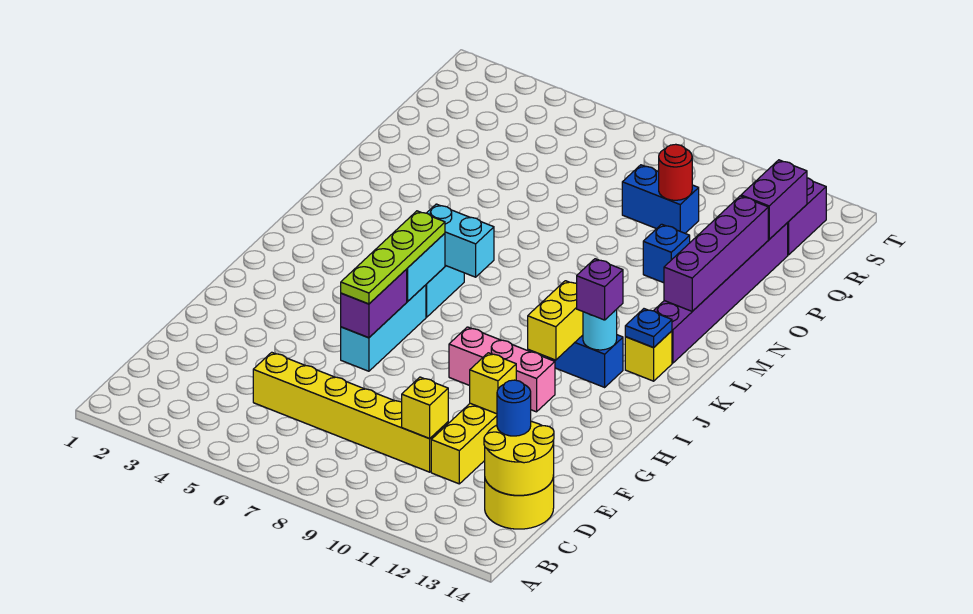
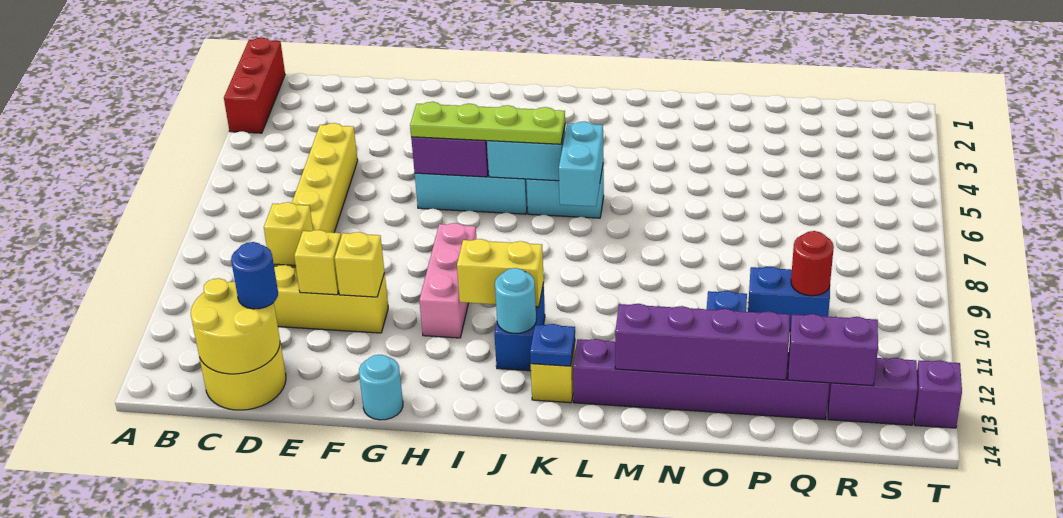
none -> red brick A1:A3 level 1
none -> yellow brick E11 level 2
none -> cyan round brick G14 level 1
purple brick J12 level 3 -> purple brick T13 level 1
blue brick Q9:Q10 level 1 -> blue brick P10:Q10 level 1

